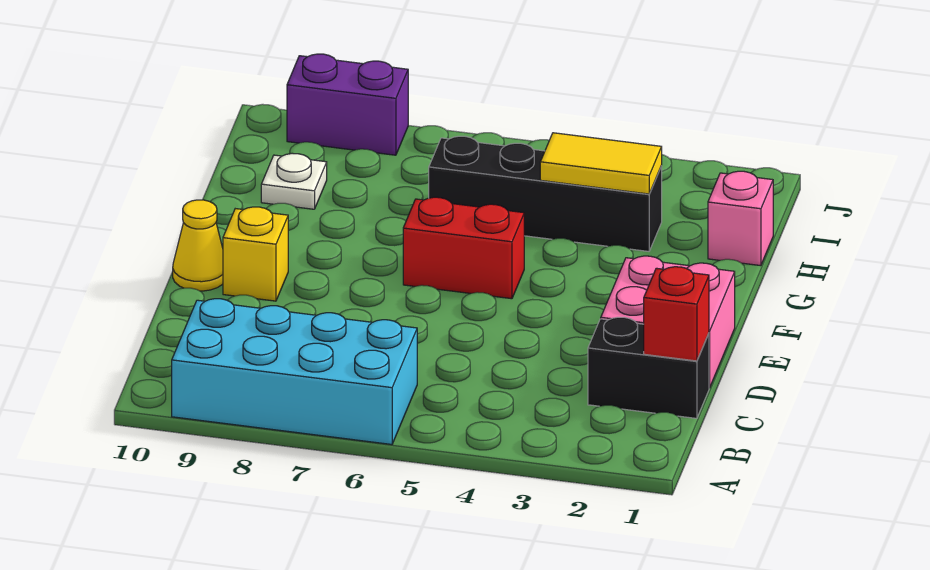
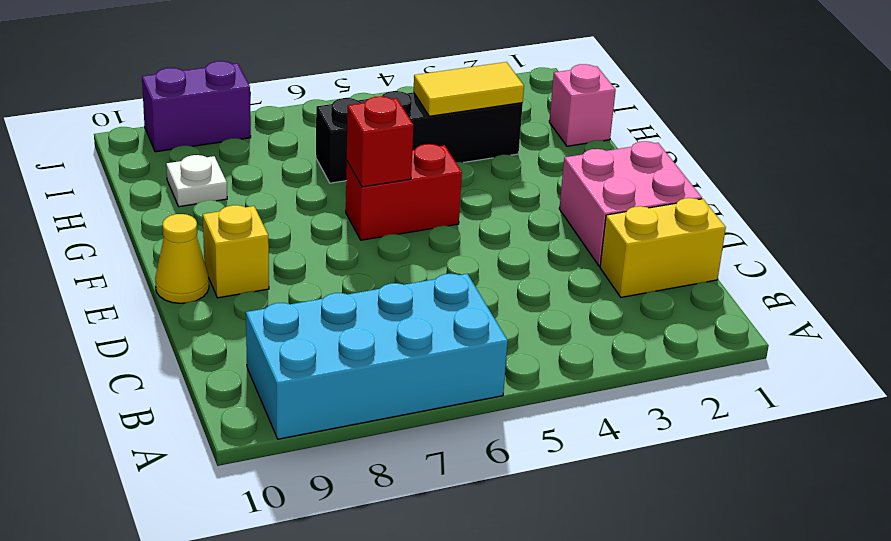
black brick C1:C2 level 1 -> yellow brick C1:C2 level 1
red brick C1 level 2 -> red brick F6 level 2

